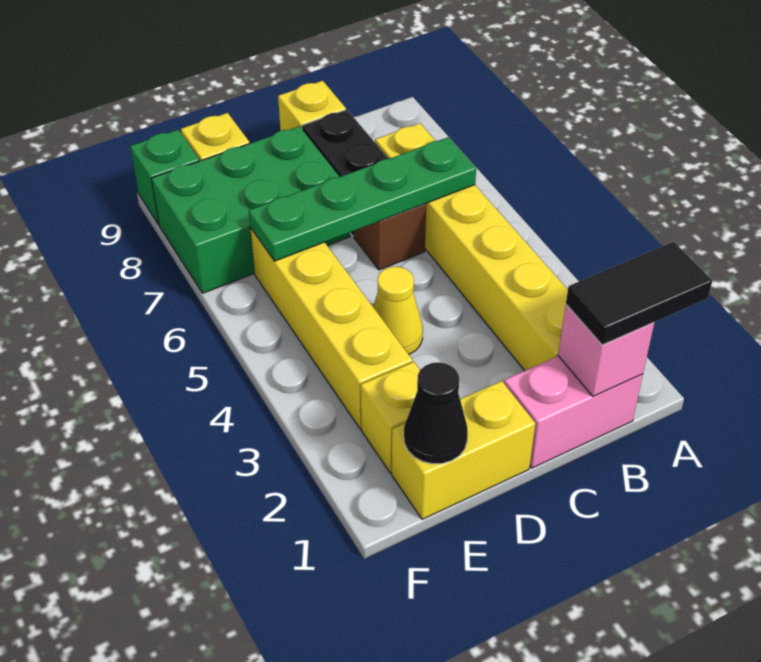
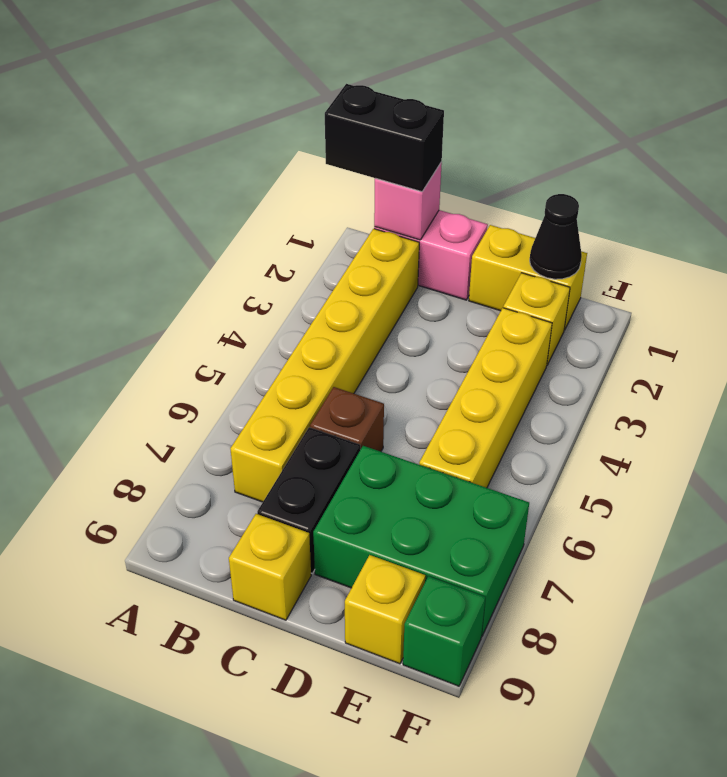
black tile A1:B1 level 3 -> black brick A1:B1 level 3
green plate B6:E6 level 2 -> none
yellow cone D4 level 1 -> none

